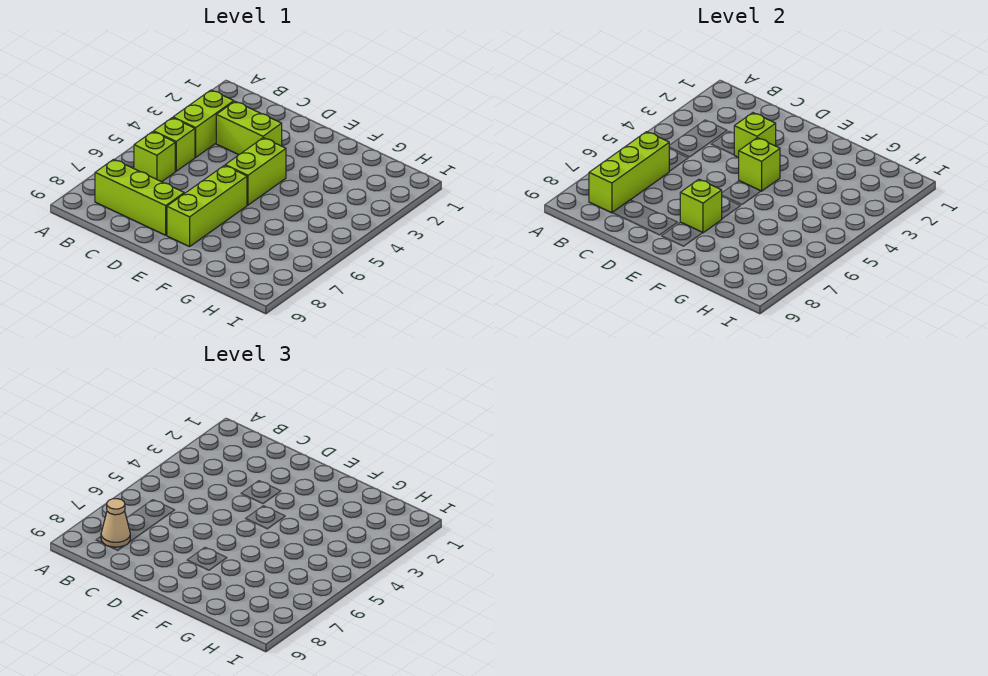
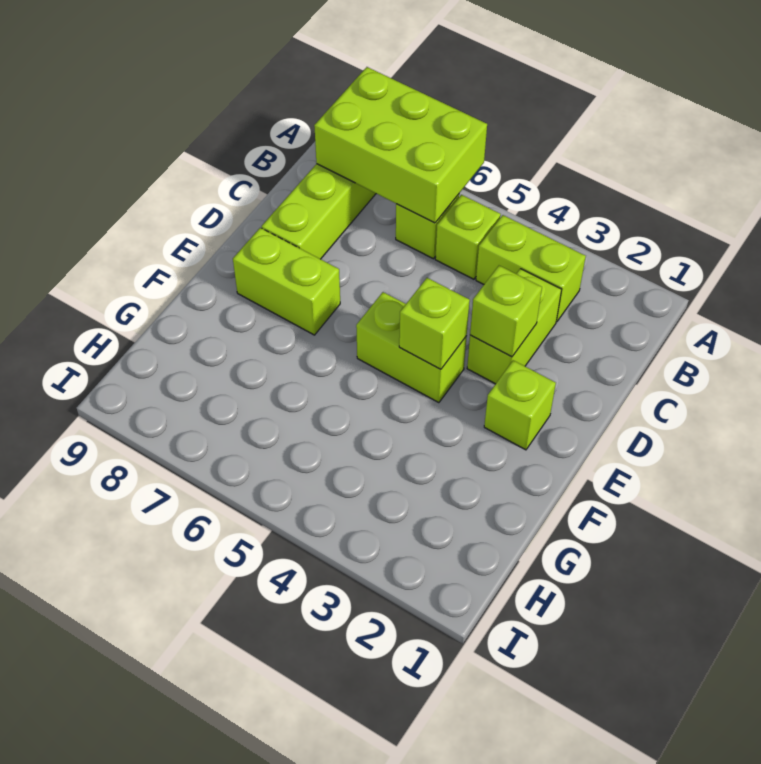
lime brick B6:B8 level 2 -> lime brick A6:B8 level 2
tan cone B8 level 3 -> none
lime brick E6:E8 level 1 -> lime brick E7:E8 level 1
lime brick E7 level 2 -> lime brick E2 level 1

